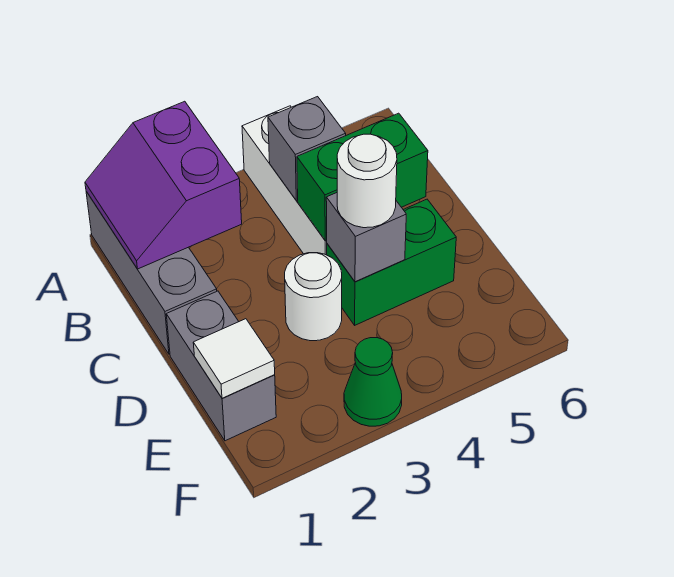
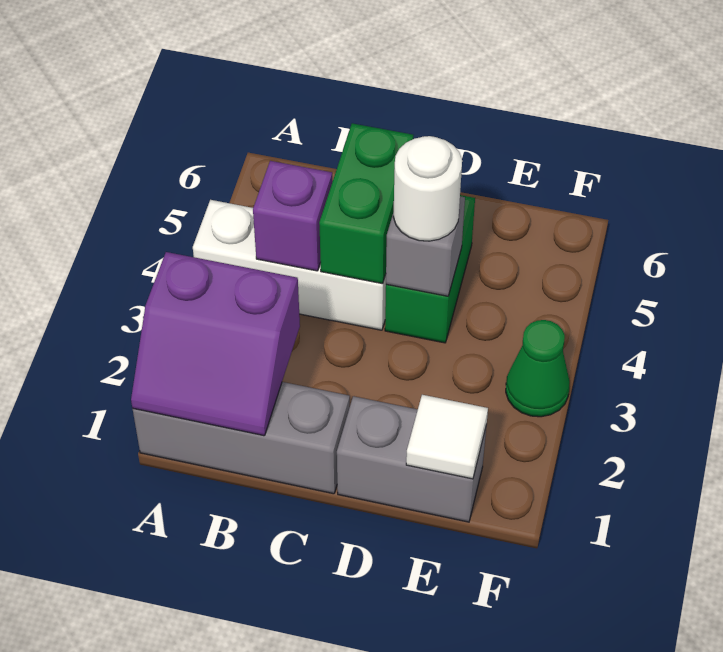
grey brick B4 level 2 -> purple brick B4 level 2
white round brick D3 level 1 -> none

